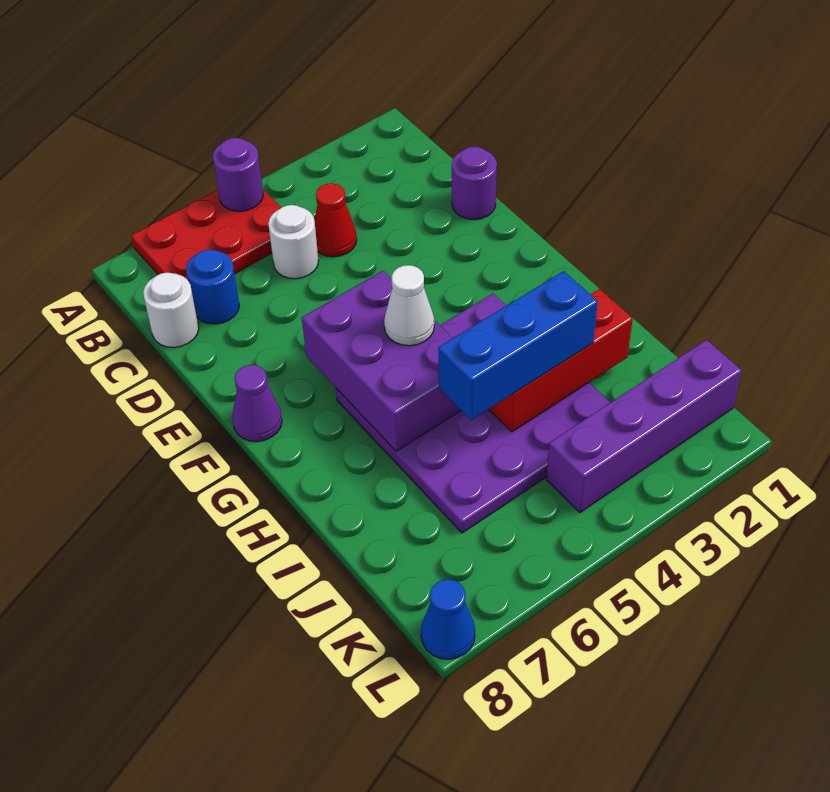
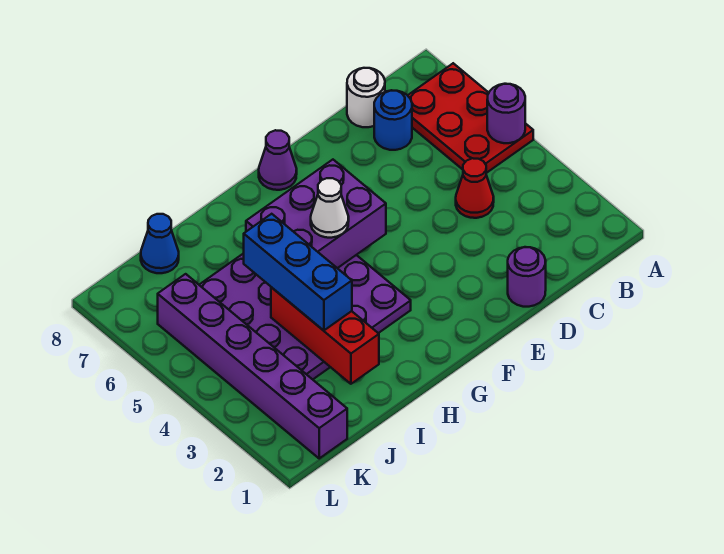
white round brick C5 level 1 -> none
purple brick K1:K4 level 1 -> purple brick K1:K6 level 1
blue cone L8 level 1 -> blue cone J8 level 1

